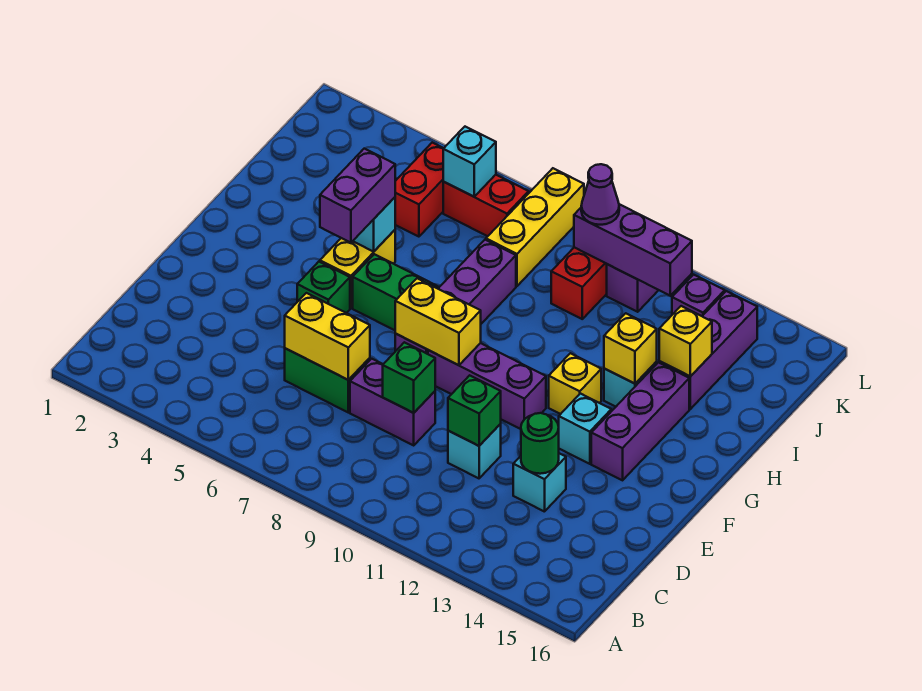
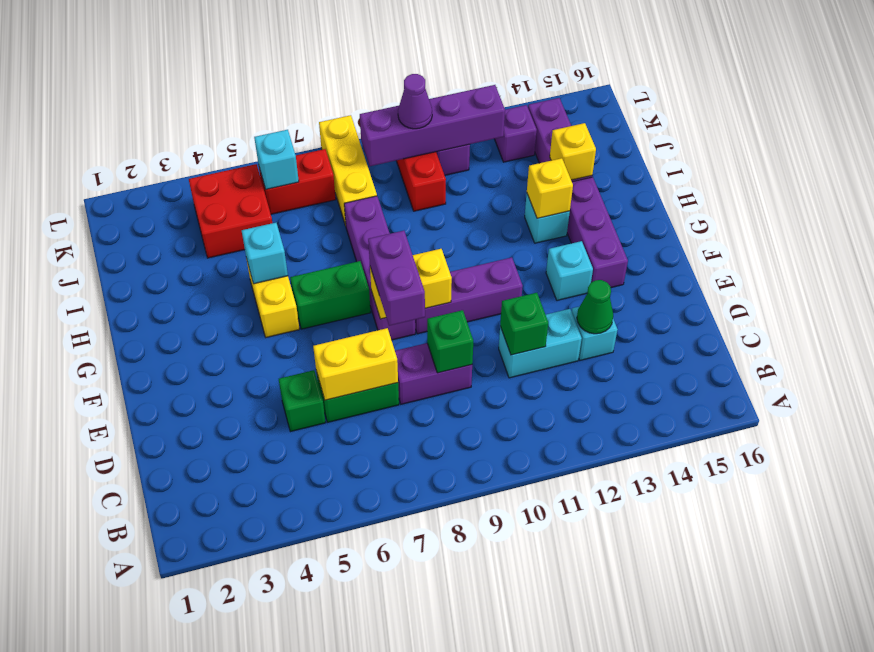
cyan brick D11 level 1 -> cyan brick D11:D12 level 1
green round brick D13 level 2 -> green cone D13 level 2
green brick F5 level 1 -> green brick D5 level 1
purple brick G5:H5 level 3 -> purple brick E8:F8 level 3
yellow brick G12 level 1 -> none
red brick J5:K5 level 1 -> red brick J4:K5 level 1
purple brick K10:K12 level 2 -> purple brick K9:K12 level 2

